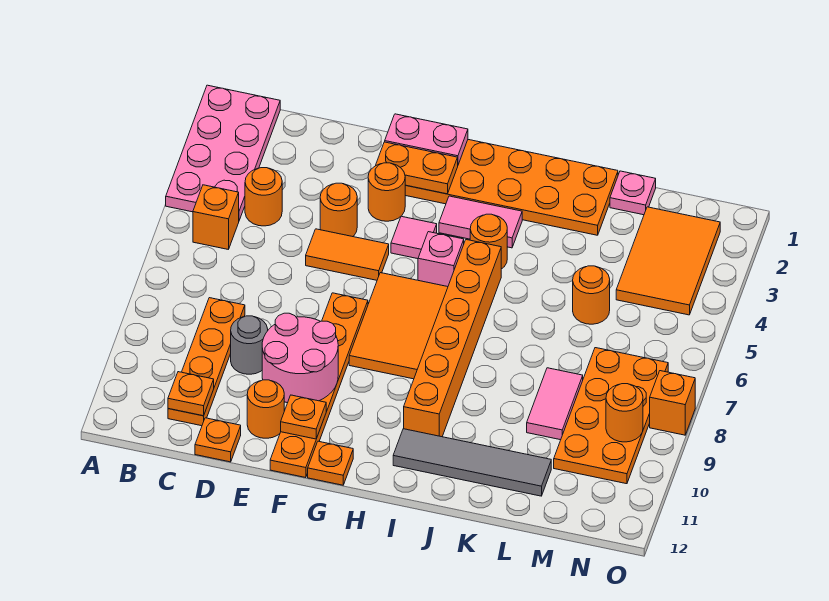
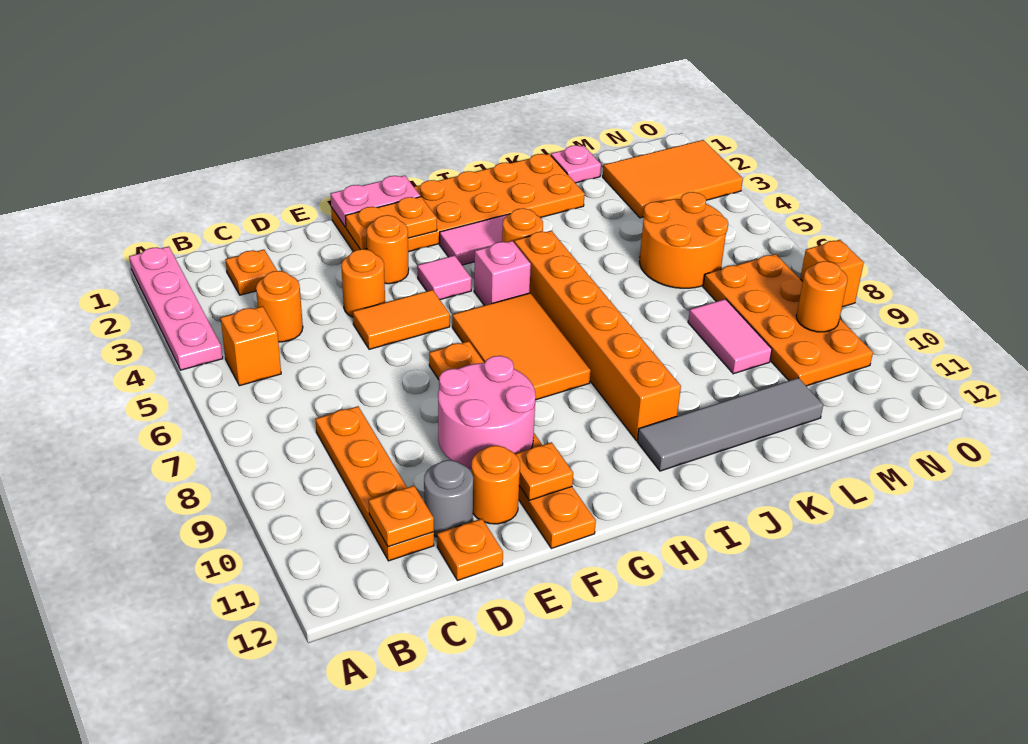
pink plate A1:B4 level 1 -> pink plate A1:A4 level 1
grey round brick D9 level 1 -> grey round brick D11 level 1
orange plate G12 level 1 -> orange plate C2 level 1
orange round brick L5 level 1 -> orange round brick L5:M6 level 1
orange tile M2:N4 level 1 -> orange tile M2:O3 level 1

